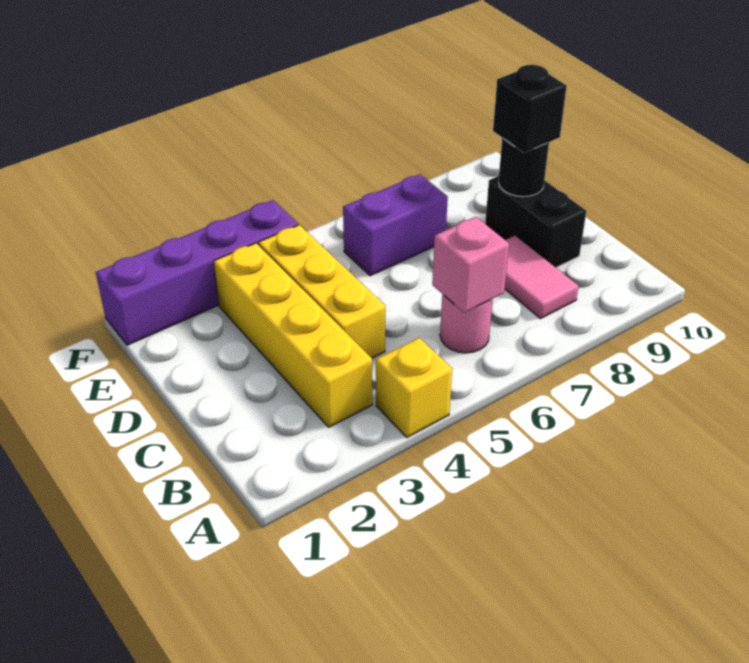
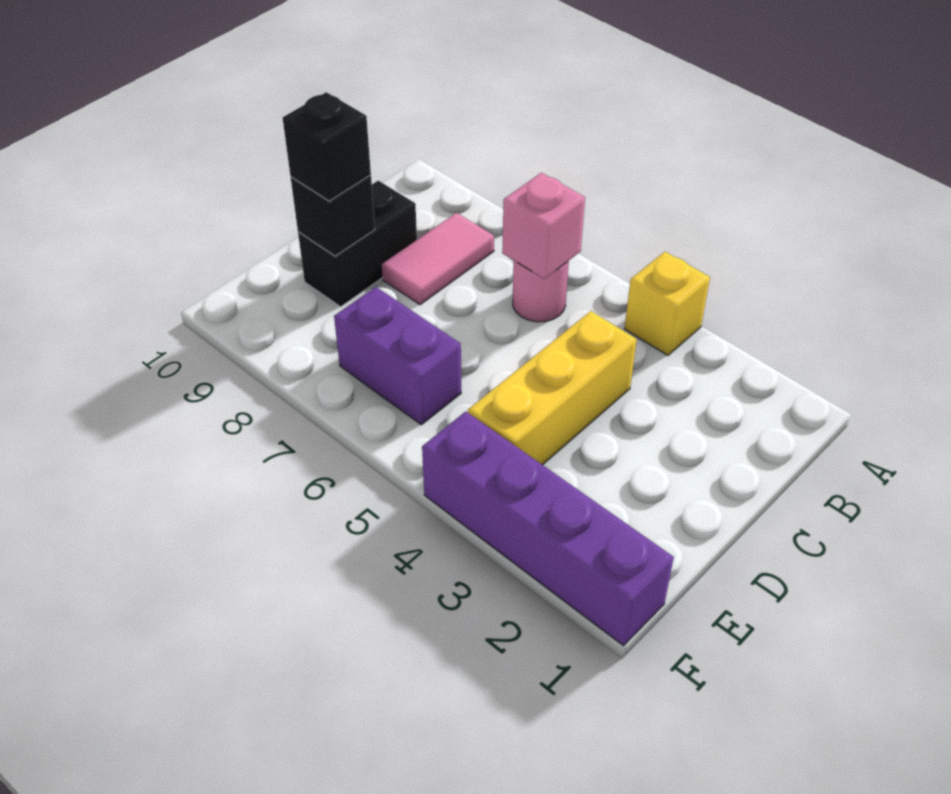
yellow brick B3:E3 level 1 -> none
black round brick D9 level 2 -> black brick D9 level 2

